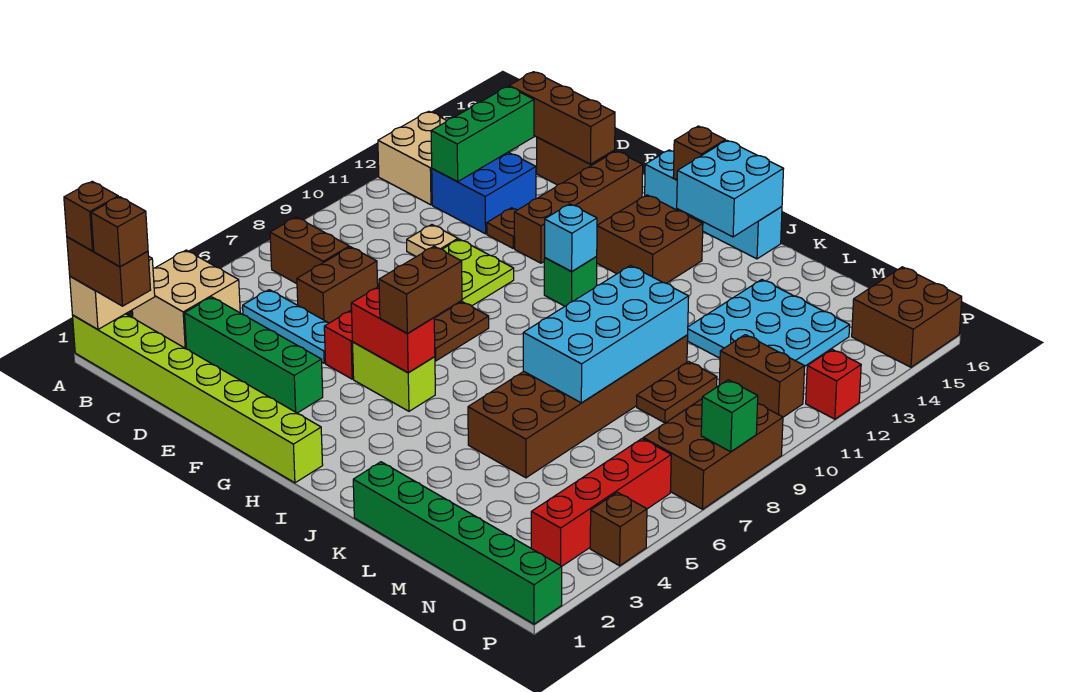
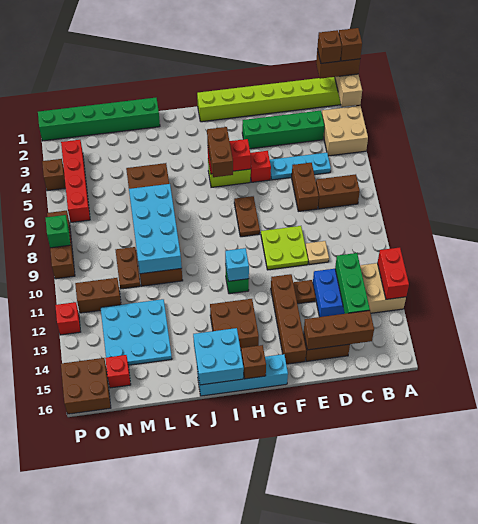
none -> red brick A12:A13 level 2
none -> red brick N15 level 1
brown brick O7:P9 level 1 -> brown brick P7:P9 level 1

